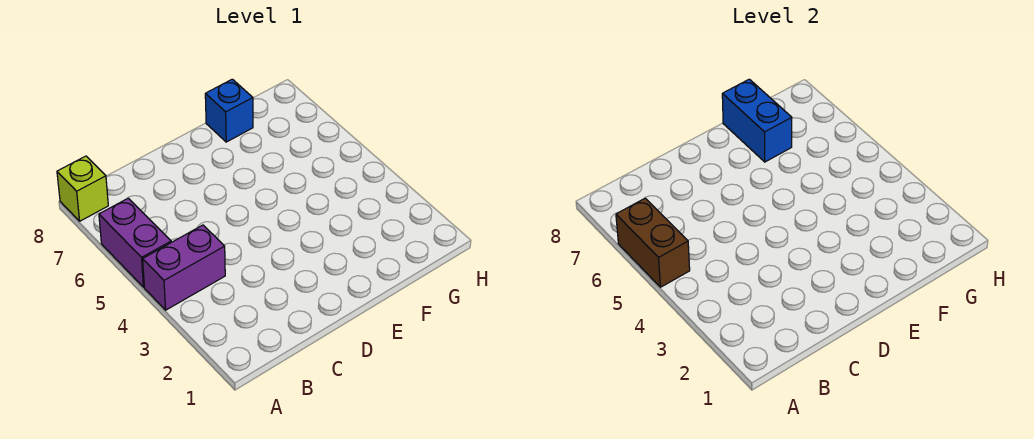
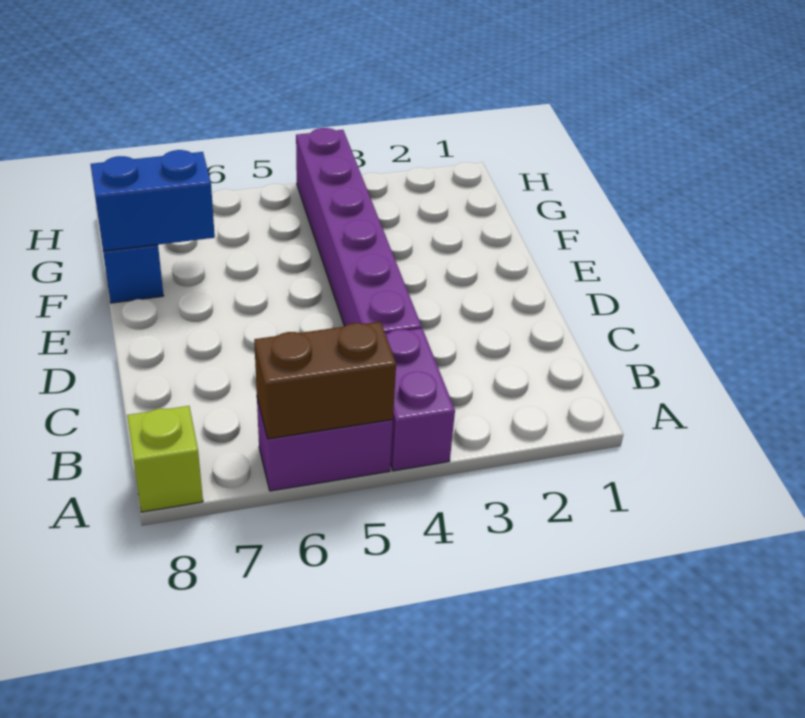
none -> purple brick C4:H4 level 1

